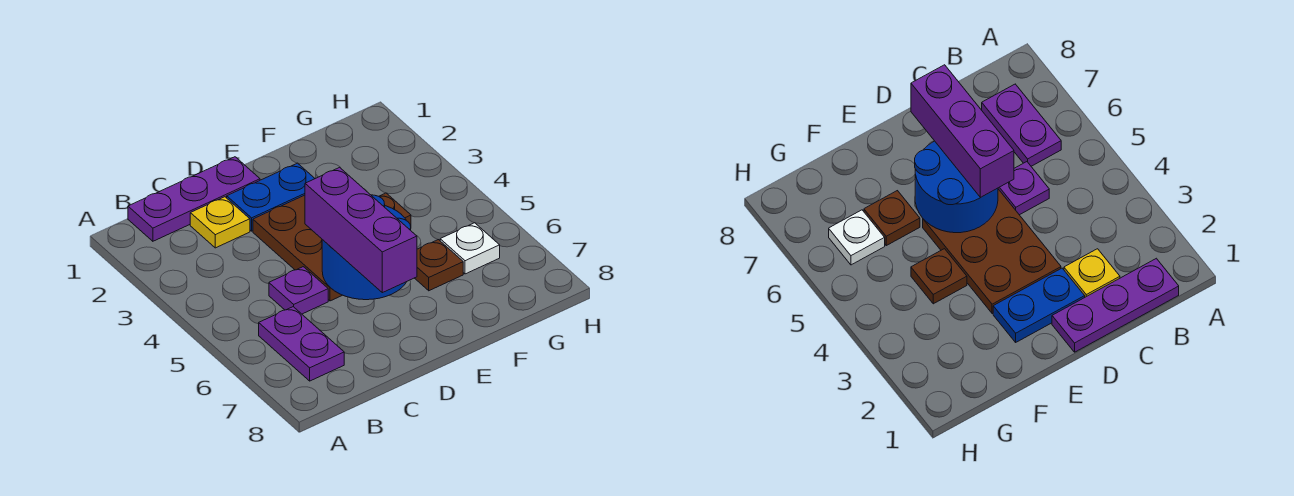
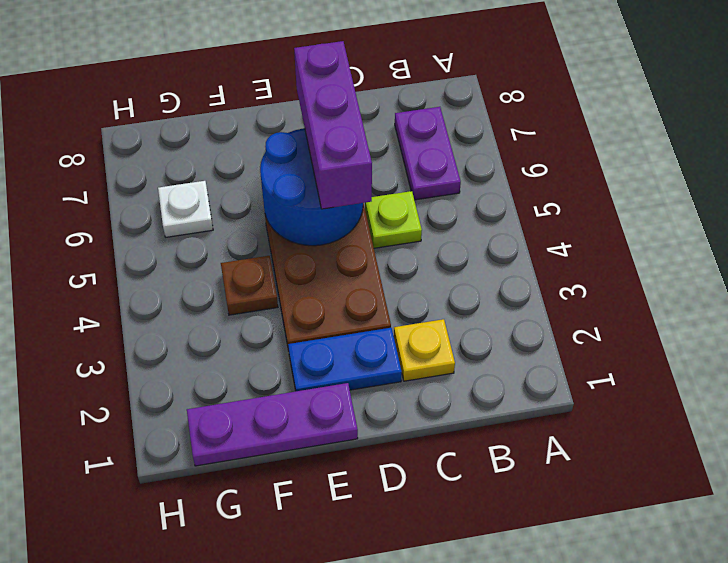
purple plate B1:D1 level 1 -> purple plate E1:G1 level 1
purple plate C5 level 1 -> lime plate C5 level 1
brown plate F6 level 1 -> none

